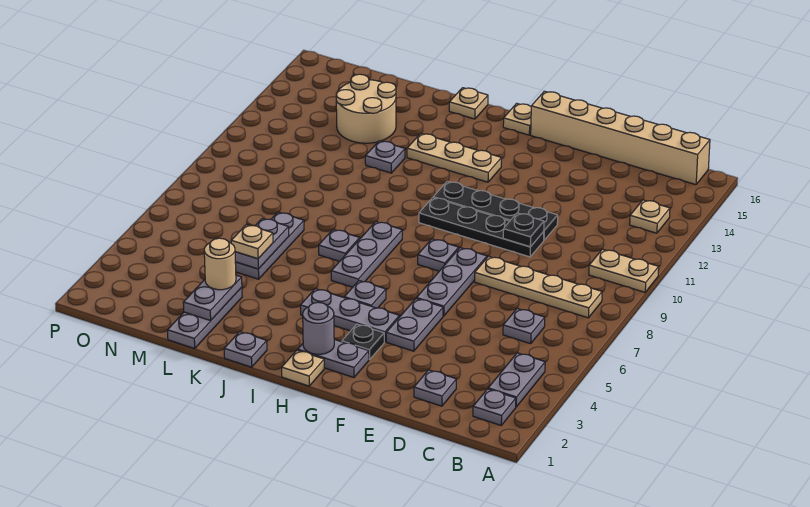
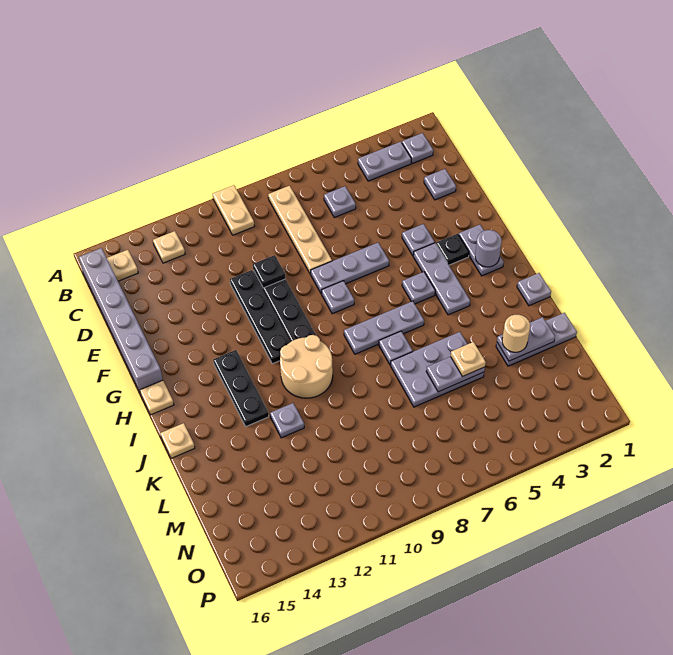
tan brick B16:G16 level 1 -> grey brick B16:G16 level 1
grey plate F4:F5 level 1 -> grey plate F4 level 1
tan plate H1 level 1 -> tan plate B15 level 1
tan plate H13:J13 level 1 -> black plate H13:J13 level 1
grey plate L5:L7 level 1 -> grey plate K5:L7 level 1
tan round brick L13:M14 level 1 -> tan round brick I10:J11 level 1

